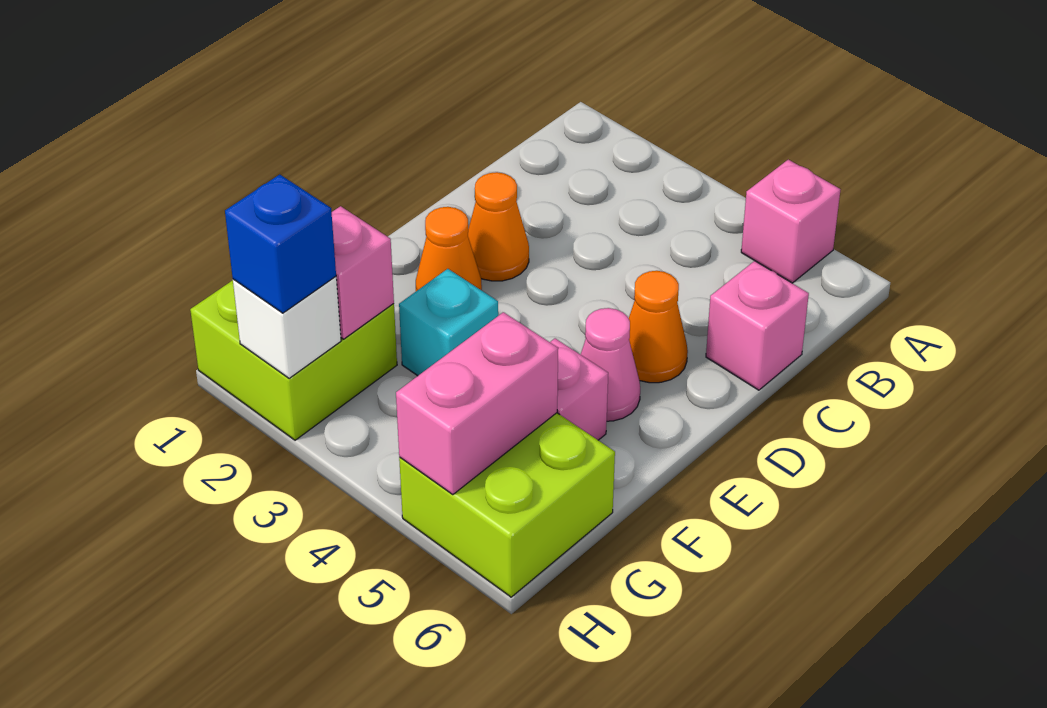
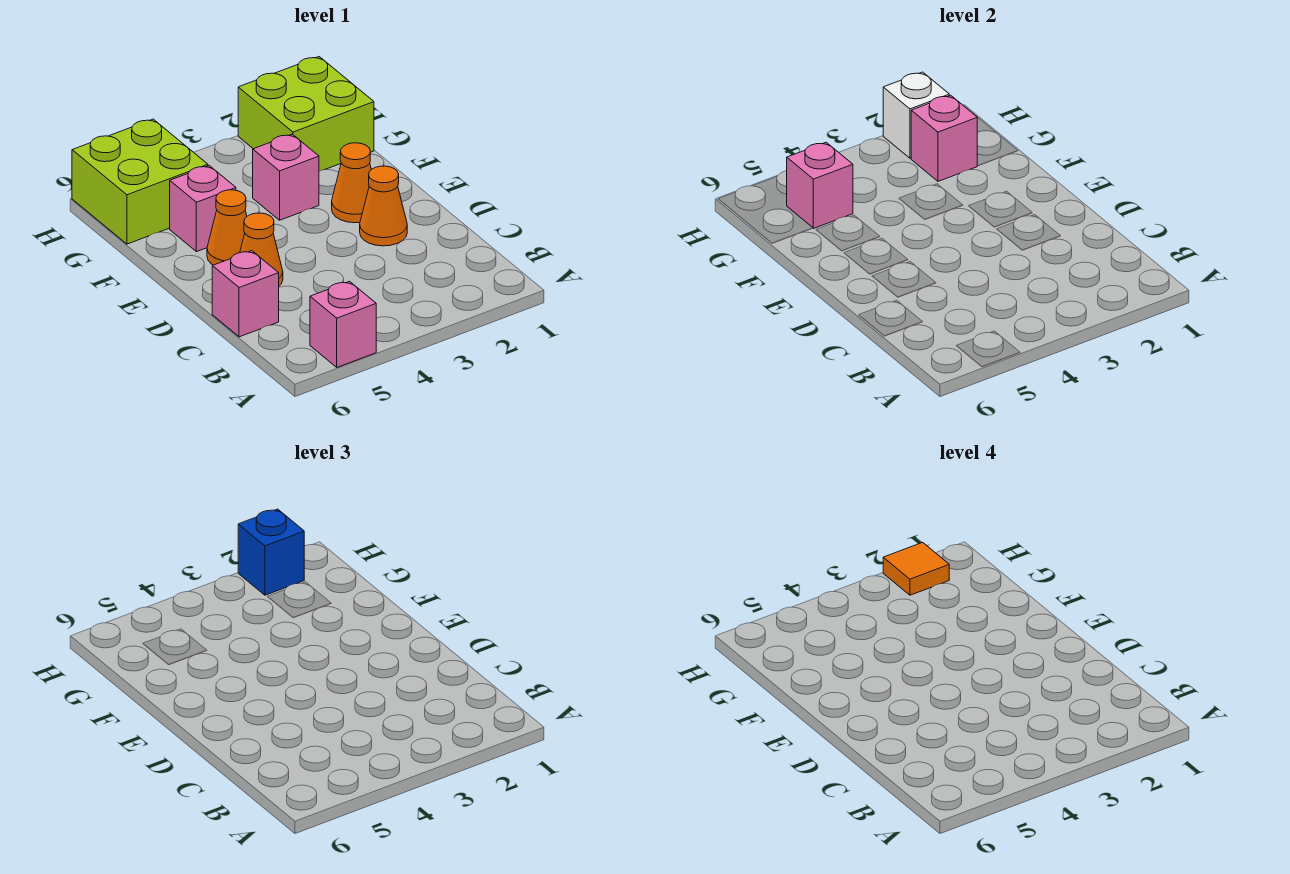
pink cone E5 level 1 -> orange cone E5 level 1
cyan brick F3 level 1 -> pink brick F3 level 1
pink brick G5:H5 level 2 -> pink brick G5 level 2
none -> orange tile H2 level 4

